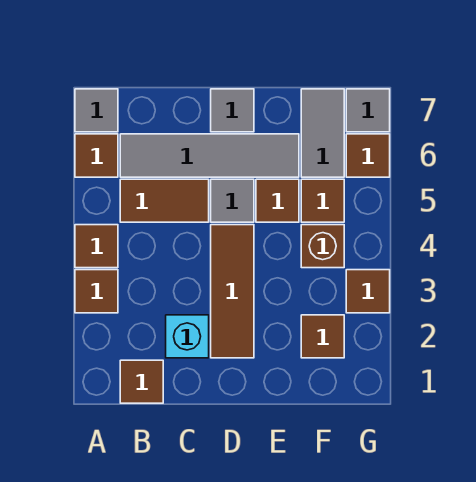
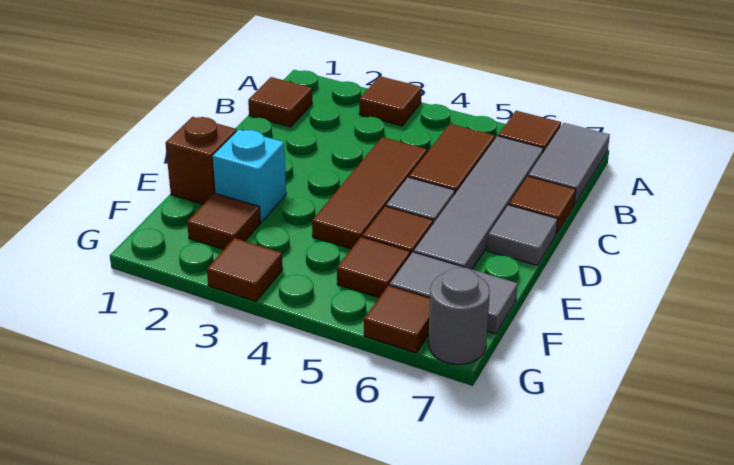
brown tile A4 level 1 -> brown tile C7 level 1
grey tile A7 level 1 -> grey tile A7:B7 level 1
cyan brick C2 level 1 -> cyan brick E2 level 1
brown tile D2:D4 level 1 -> brown tile C4:E4 level 1
brown brick F4 level 1 -> brown brick E1 level 1
grey tile G7 level 1 -> grey round brick G7 level 1

